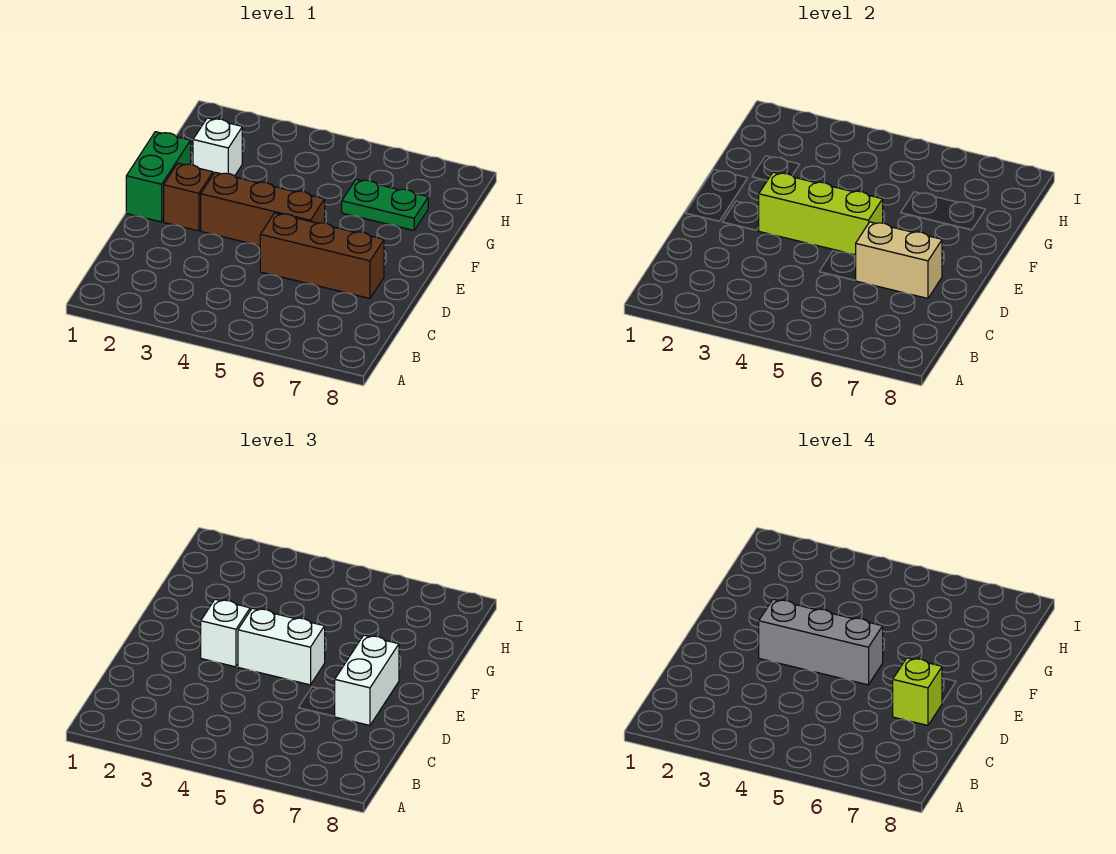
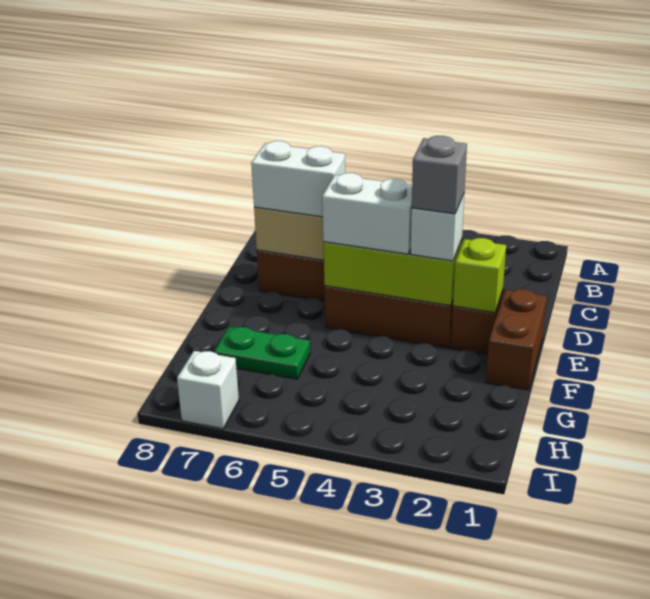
white brick D7:E7 level 3 -> white brick D6:D7 level 3
lime brick D7 level 4 -> lime brick E2 level 2
green brick E1:F1 level 1 -> brown brick E1:F1 level 1
grey brick E3:E5 level 4 -> grey brick E3 level 4
white brick G2 level 1 -> white brick I7 level 1

